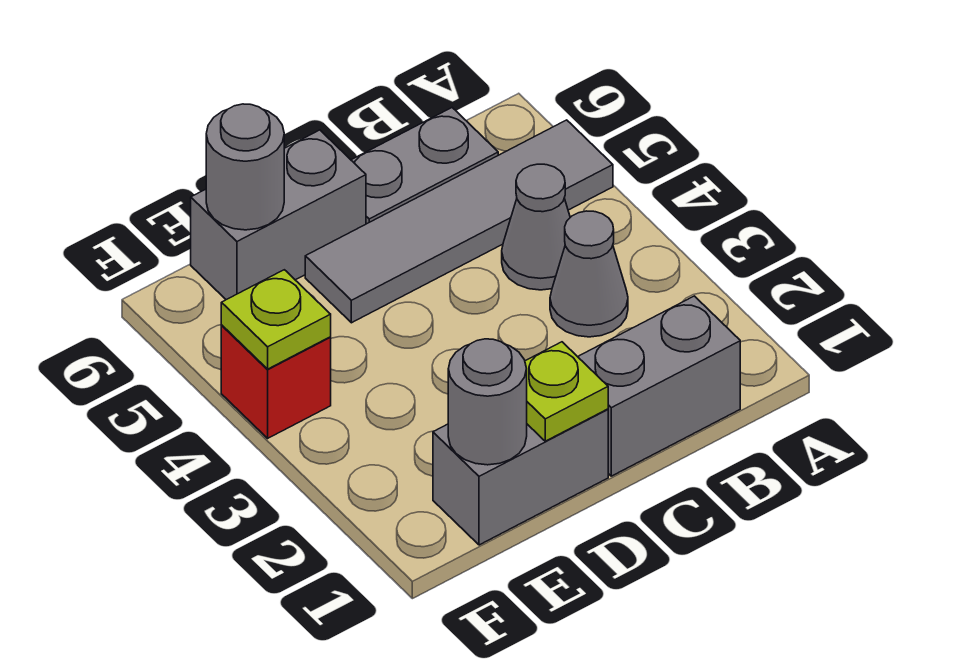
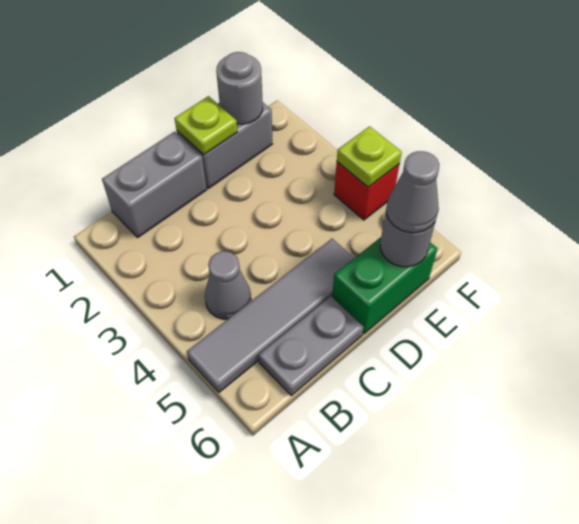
grey cone B3 level 1 -> grey cone E6 level 3
grey brick D6:E6 level 1 -> green brick D6:E6 level 1

